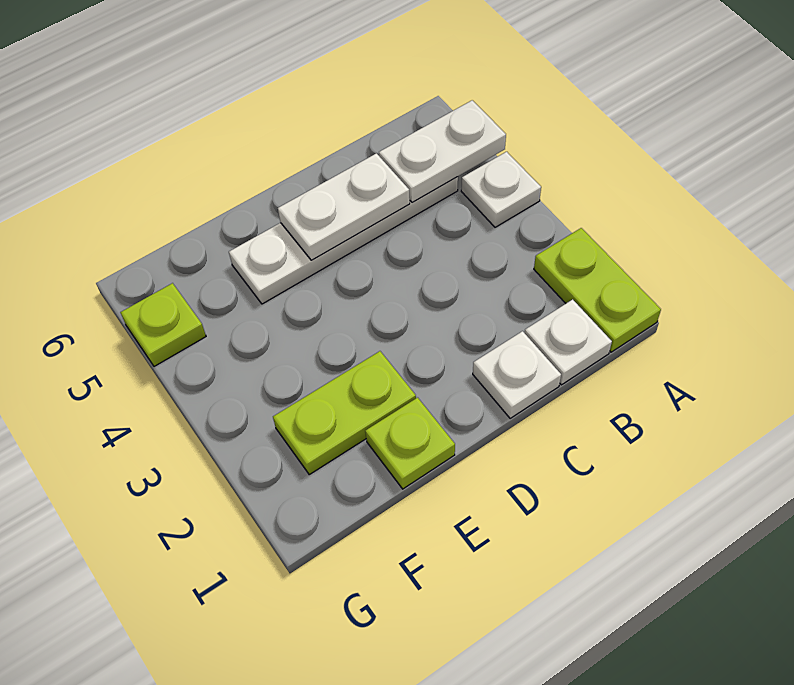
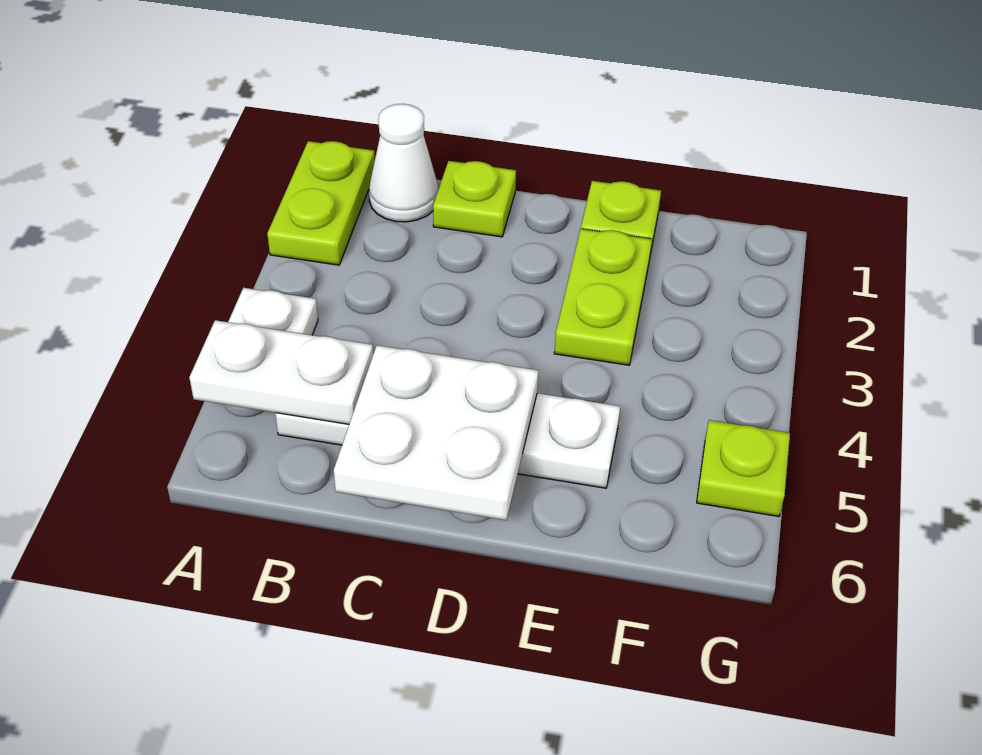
white plate B1 level 1 -> white cone B1 level 1
white plate C1 level 1 -> lime plate C1 level 1
white plate C5:D5 level 2 -> white plate C5:D6 level 2
lime plate E2:F2 level 1 -> lime plate E2:E3 level 1

